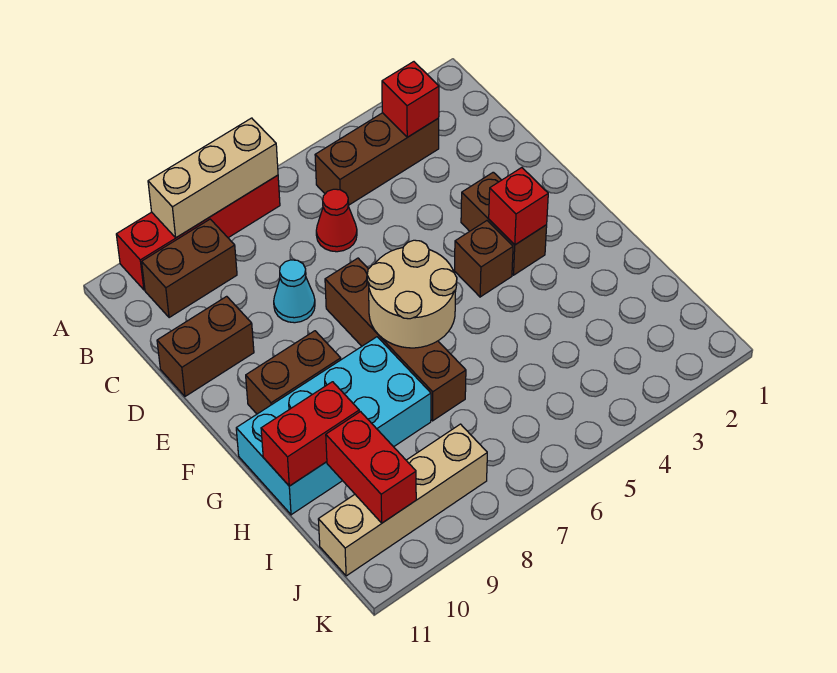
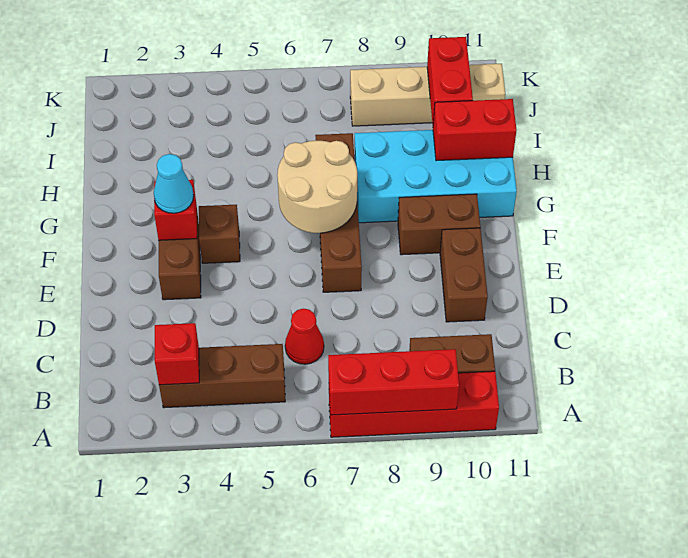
tan brick A7:A9 level 2 -> red brick A7:A9 level 2
cyan cone D8 level 1 -> cyan cone F3 level 3
brown brick D10:D11 level 1 -> brown brick D10:E10 level 1

